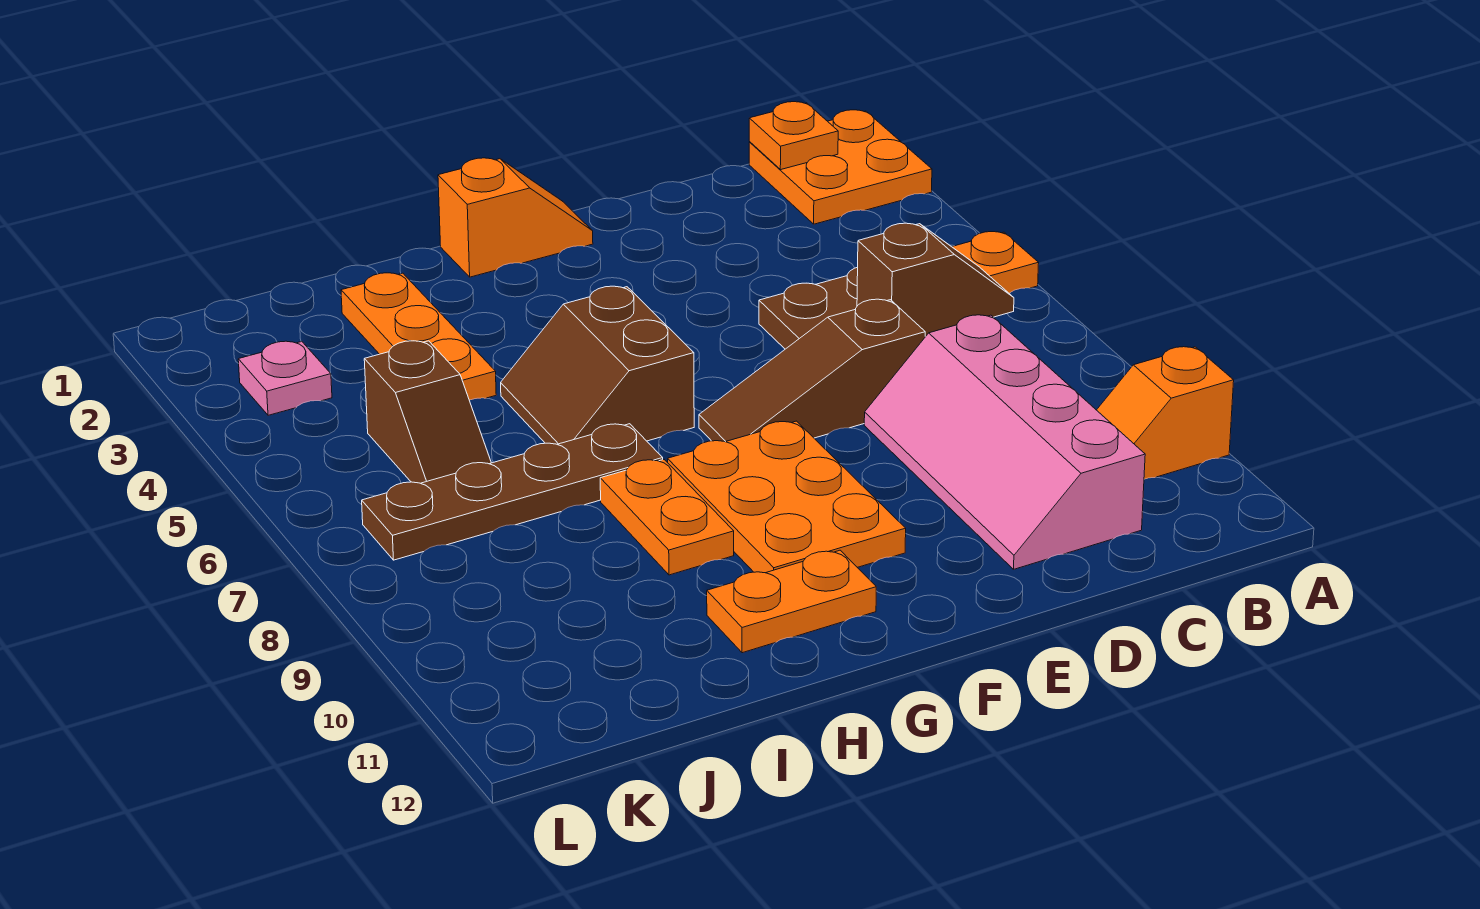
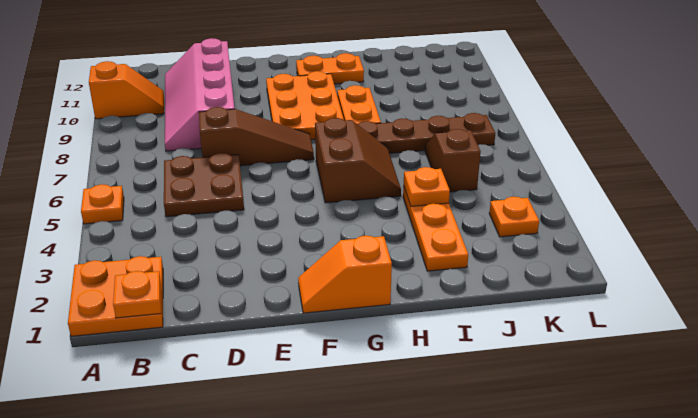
brown slope B6:C6 level 2 top C -> none
pink slope C8:D11 level 1 top C -> pink slope C8:D11 level 1 top D
none -> orange plate I4 level 2
pink plate K3 level 1 -> orange plate K3 level 1

